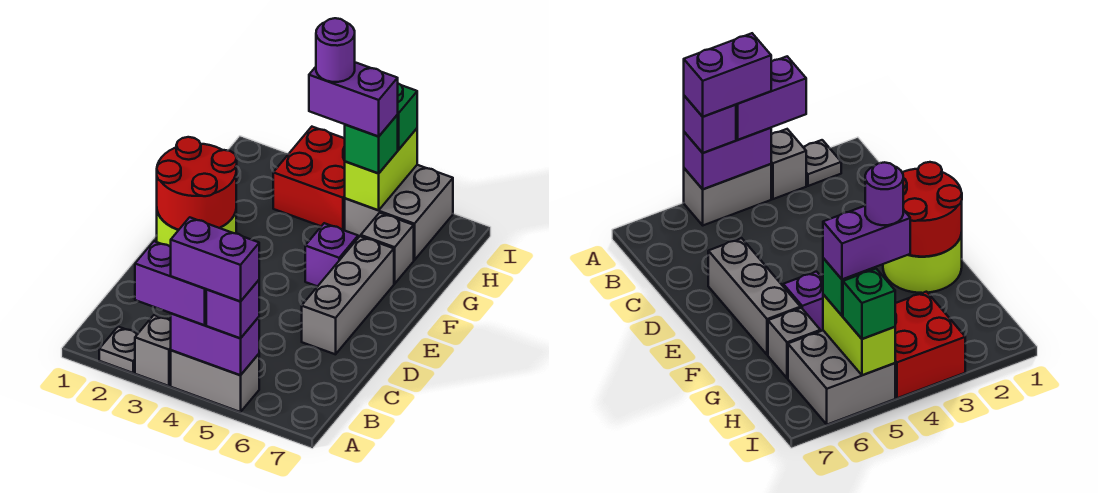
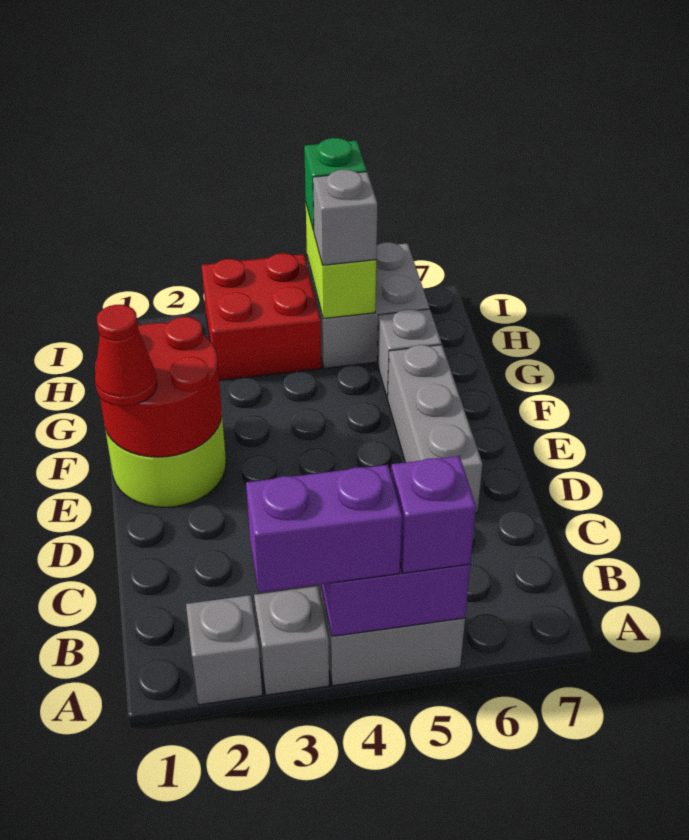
grey plate A2 level 1 -> grey brick A2 level 1
purple brick A4:A5 level 4 -> none
none -> red cone E1 level 3
purple brick F5 level 1 -> none
purple brick H4:H5 level 4 -> none
purple round brick H4 level 5 -> none
green brick H5 level 3 -> grey brick H5 level 3

